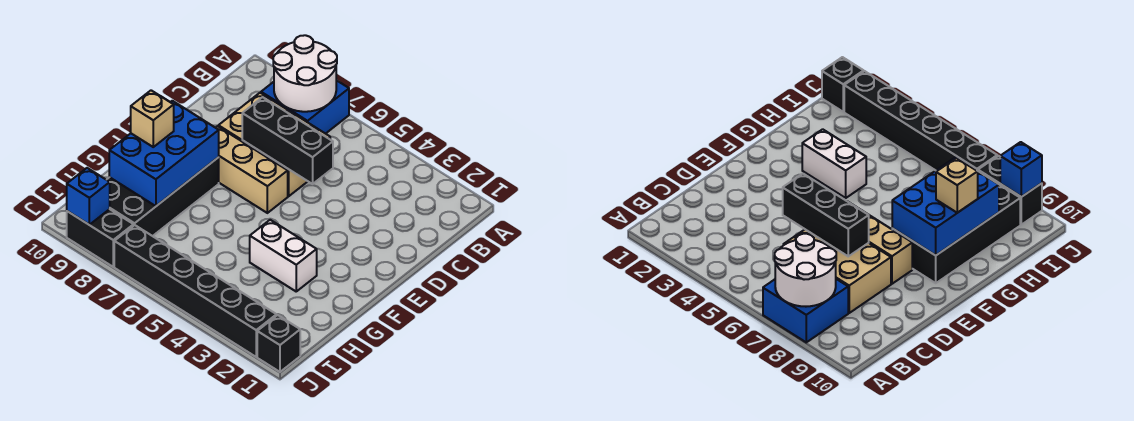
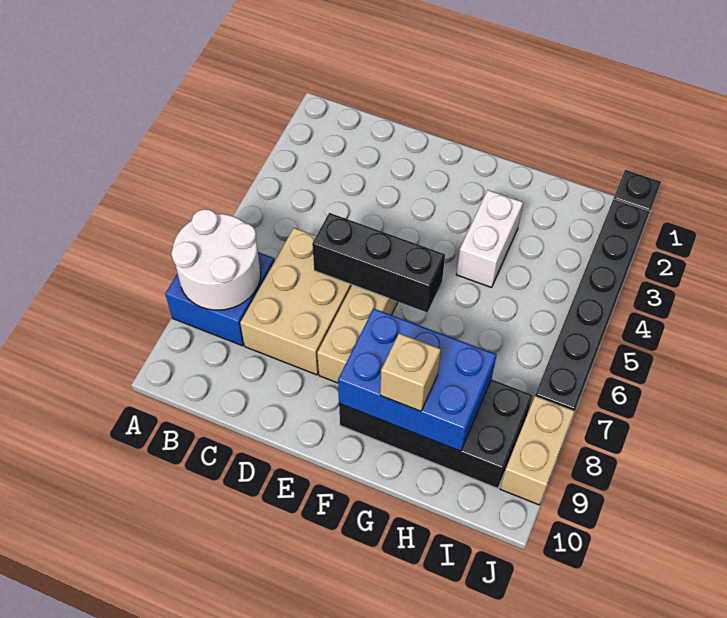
black brick D5:D7 level 2 -> black brick D6:F6 level 2
black brick J8:J9 level 1 -> tan brick J8:J9 level 1
blue brick J9 level 2 -> none

